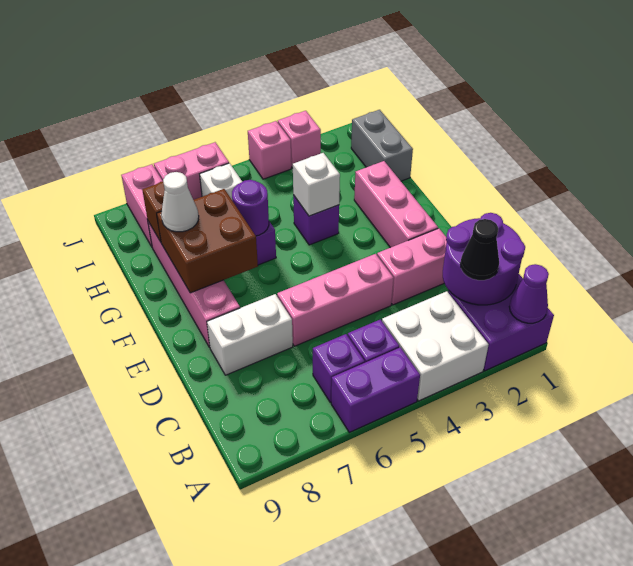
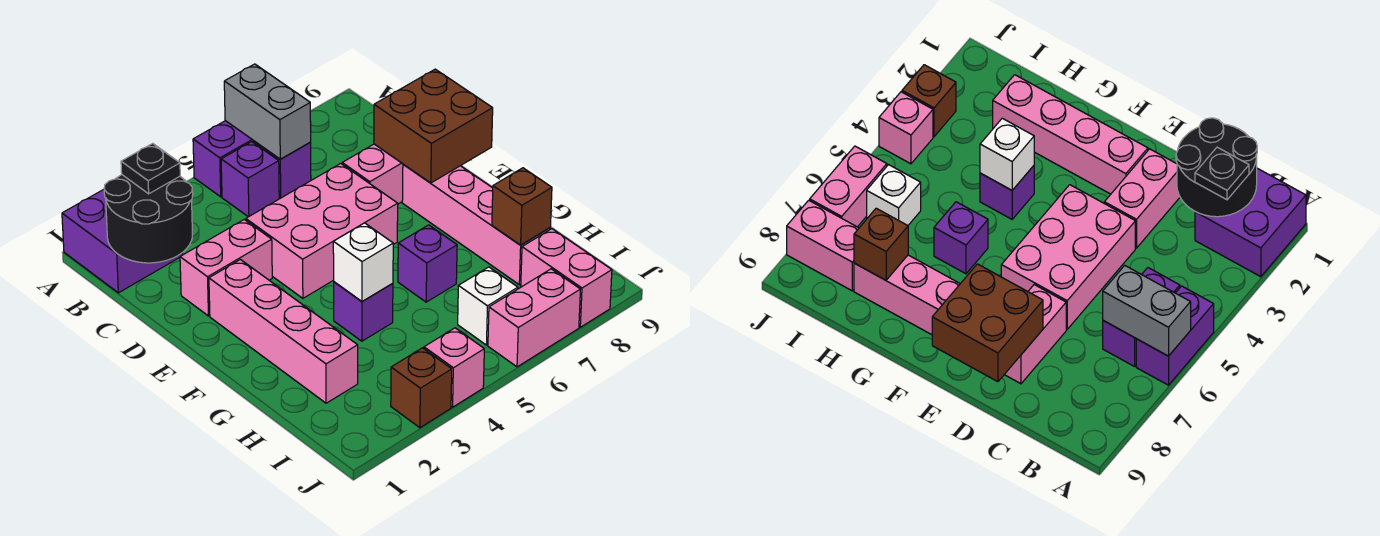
purple cone A1 level 2 -> none
white brick A3:B4 level 1 -> none
purple round brick B1:C2 level 2 -> black round brick B1:C2 level 2
black cone B2 level 3 -> black plate B2 level 3
pink brick D4:D6 level 1 -> pink brick D4:E6 level 1
white brick D7:D8 level 1 -> pink brick D7:D8 level 1
pink brick E2:G2 level 1 -> pink brick E2:H2 level 1
brown brick F7:G8 level 2 -> brown brick D8:E9 level 2
purple round brick G6 level 2 -> none
white cone G8 level 3 -> none
grey brick H1:I1 level 1 -> grey brick A6:B6 level 2
pink brick J3 level 1 -> brown brick J3 level 1

